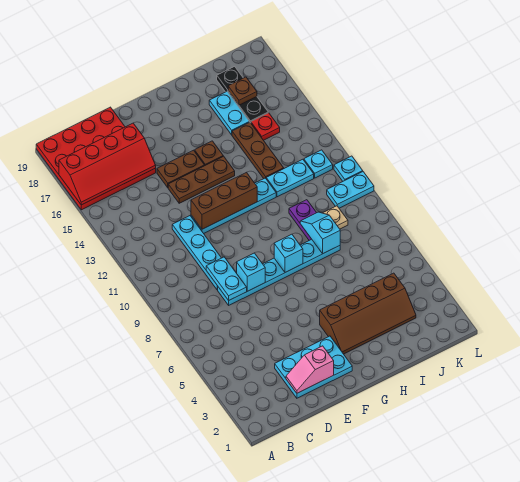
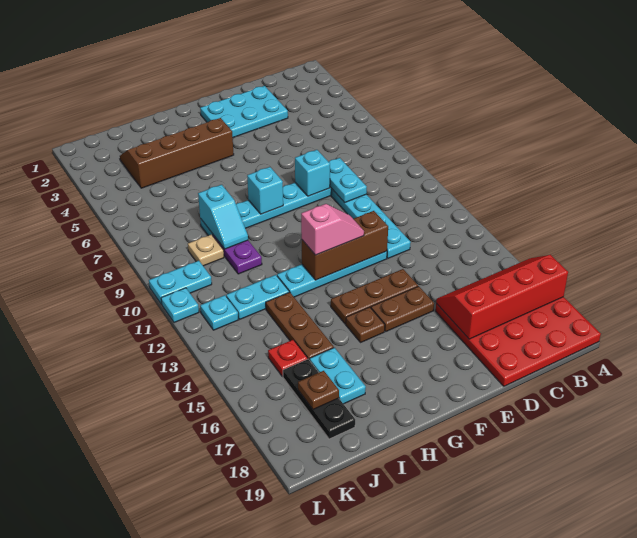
pink slope D2:E2 level 2 top E -> pink slope F12:G12 level 3 top G

